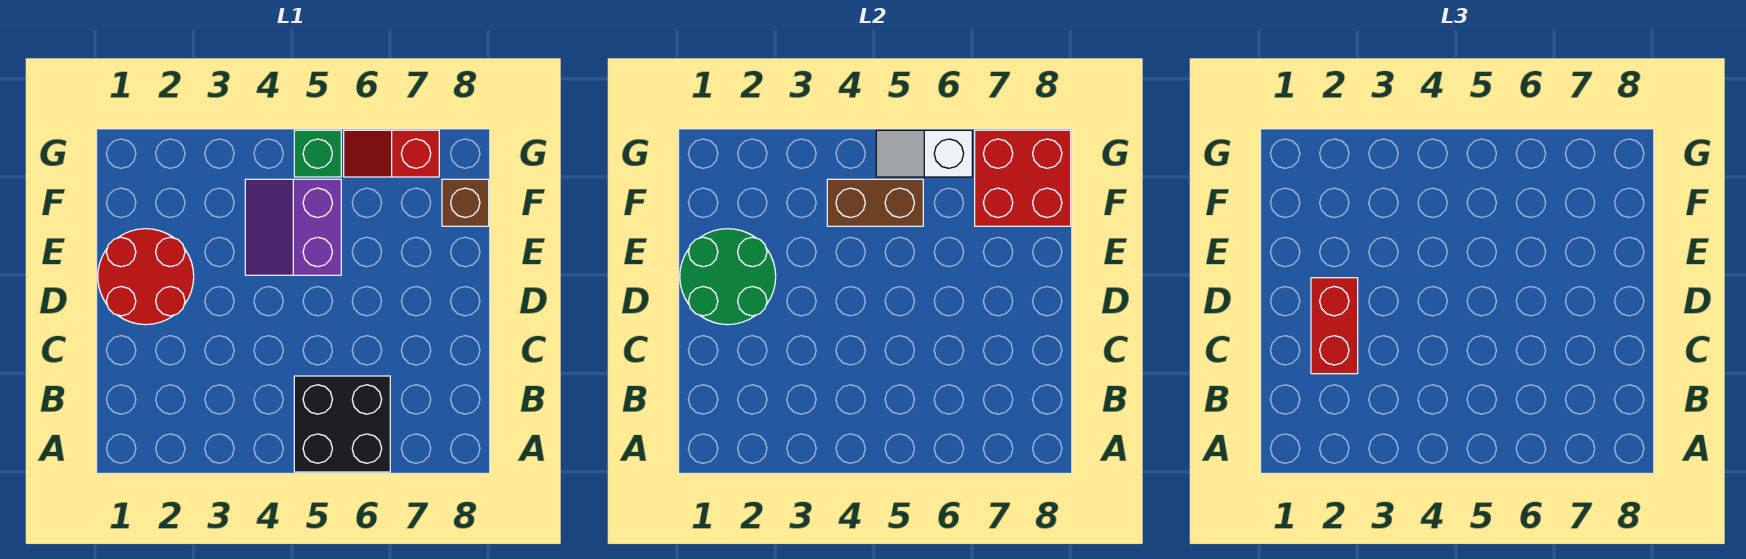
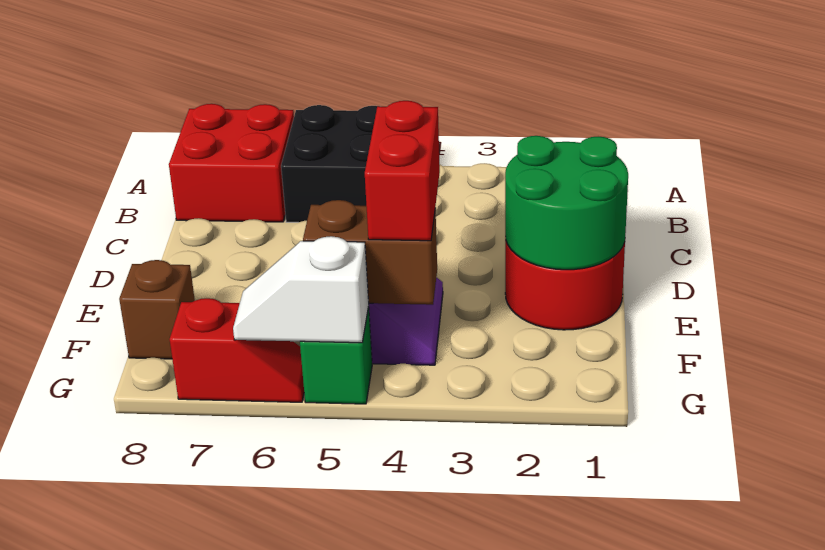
red brick C2:D2 level 3 -> red brick E4:F4 level 3
red brick F7:G8 level 2 -> red brick A7:B8 level 1
white slope G5:G6 level 2 top 6 -> white slope G5:G6 level 2 top 5

